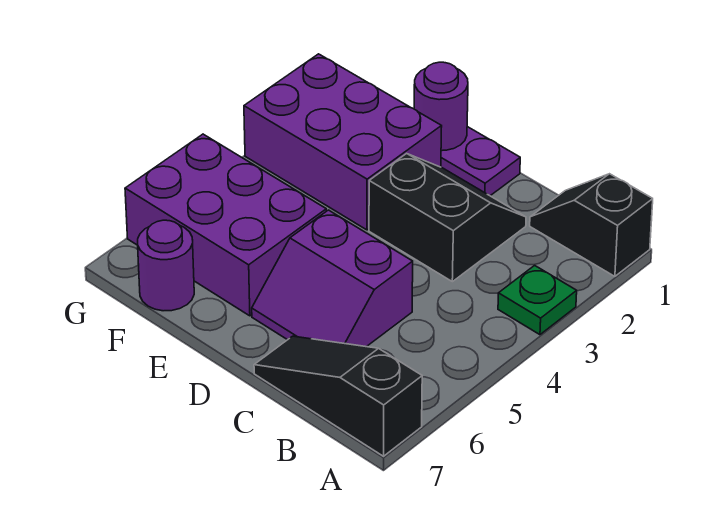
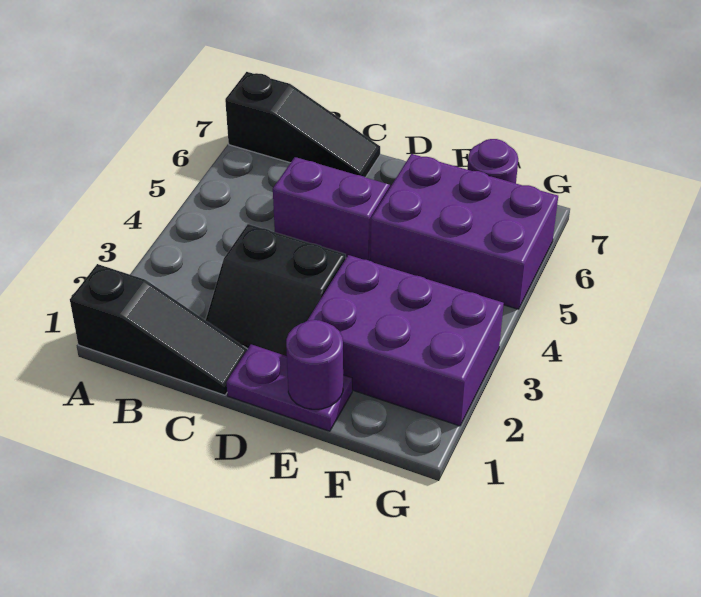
black slope A1:B1 level 1 top A -> black slope A1:C1 level 1 top A
green plate A3 level 1 -> none

